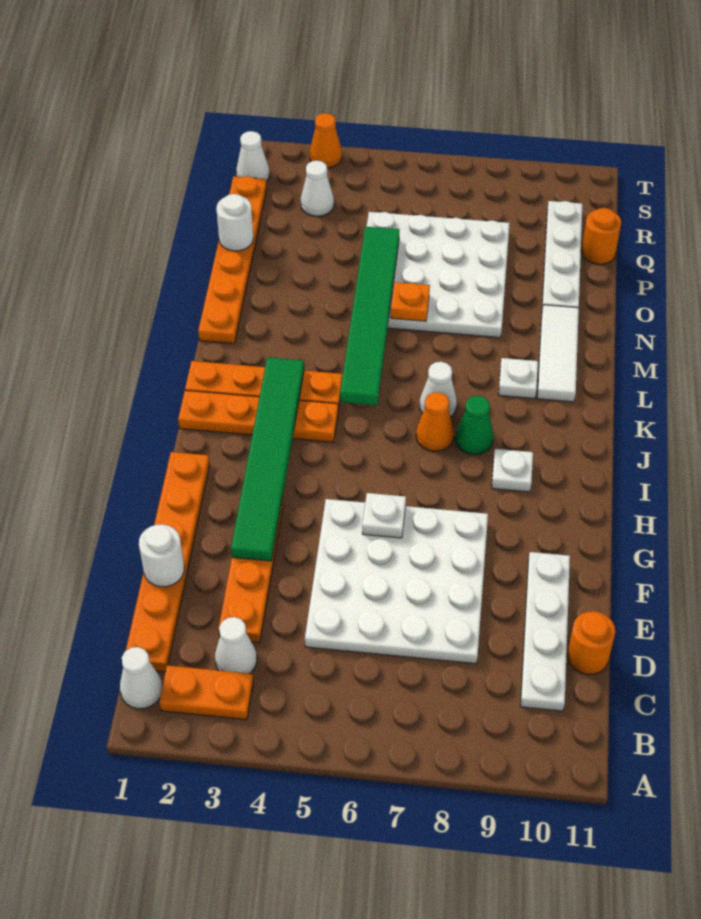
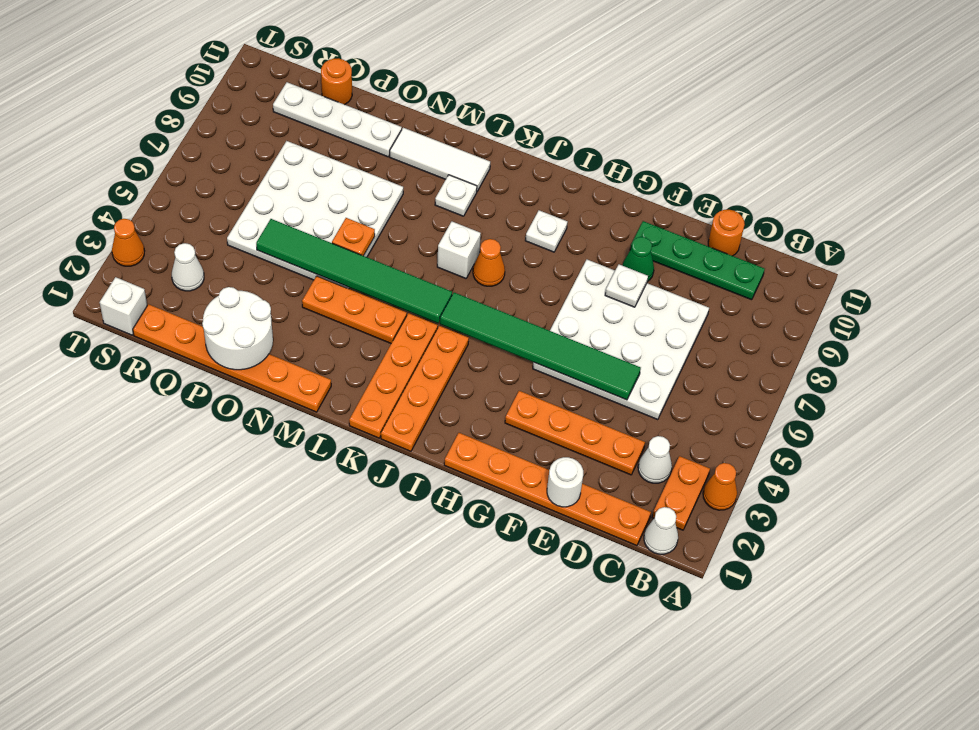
none -> orange cone A3 level 1
white plate C10:F10 level 1 -> green plate C10:F10 level 1
green tile F3:K3 level 2 -> green tile E5:J5 level 2
white plate G6 level 2 -> white plate F8 level 2
green cone J8 level 1 -> green cone F9 level 1
white cone K7 level 1 -> white brick K7 level 1
none -> orange plate L4:N4 level 1
white round brick P1 level 2 -> white round brick O1:P2 level 2
white cone S1 level 1 -> white brick S1 level 1

